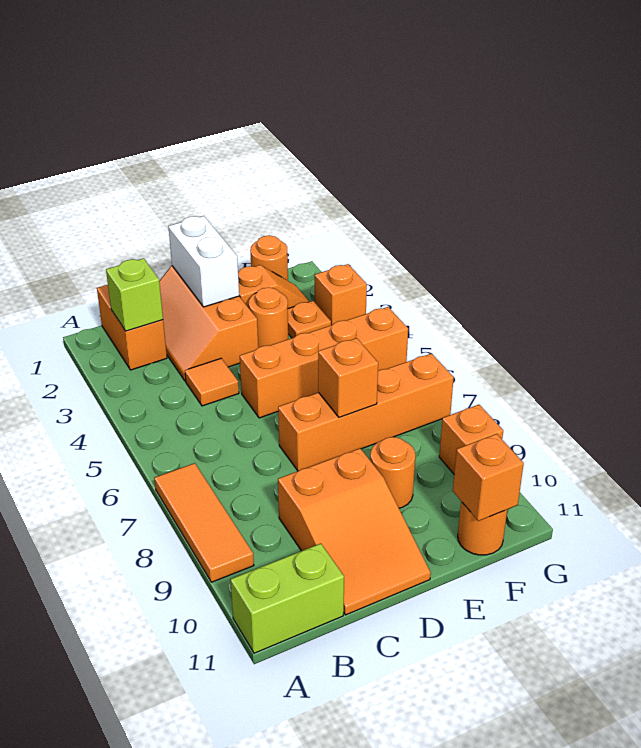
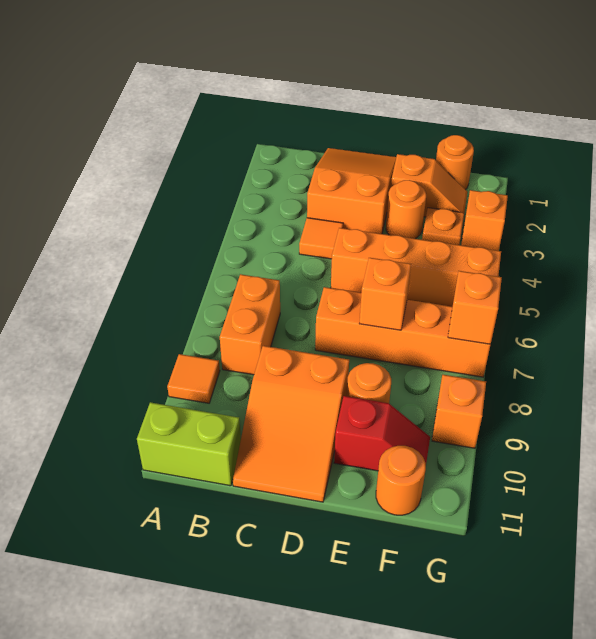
orange tile A7:A9 level 1 -> orange tile A9 level 1
orange brick B1:B2 level 1 -> orange brick B7:B8 level 1
lime brick B2 level 2 -> none
orange slope C1:D3 level 1 top D -> orange slope C1:D3 level 1 top 3
white brick D1:D2 level 2 -> none
none -> red slope E10:F10 level 1 top E
orange brick F11 level 2 -> orange brick G7 level 2

